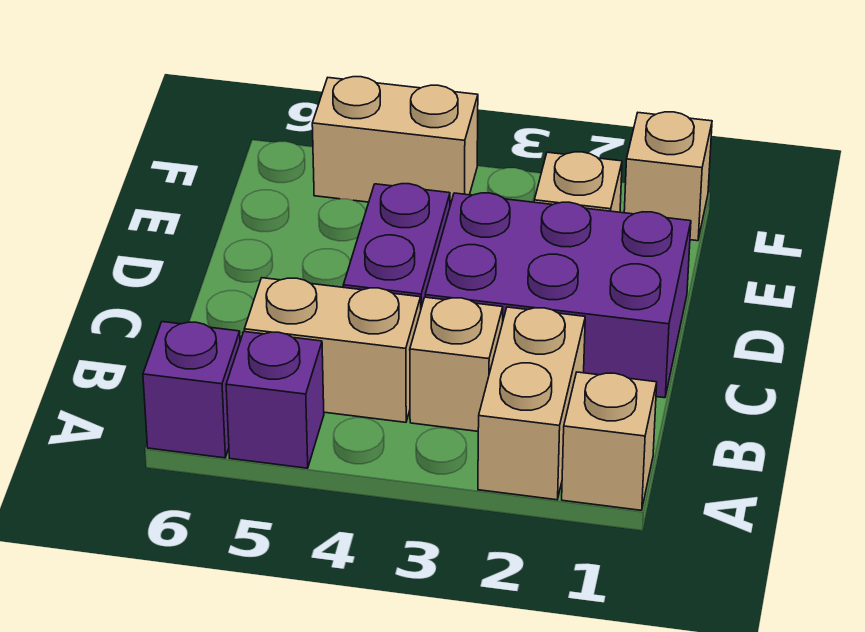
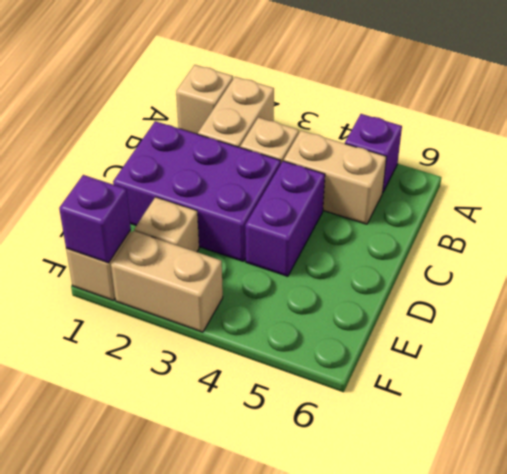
purple brick A6 level 1 -> purple brick F1 level 2
tan brick F4:F5 level 1 -> tan brick F2:F3 level 1

